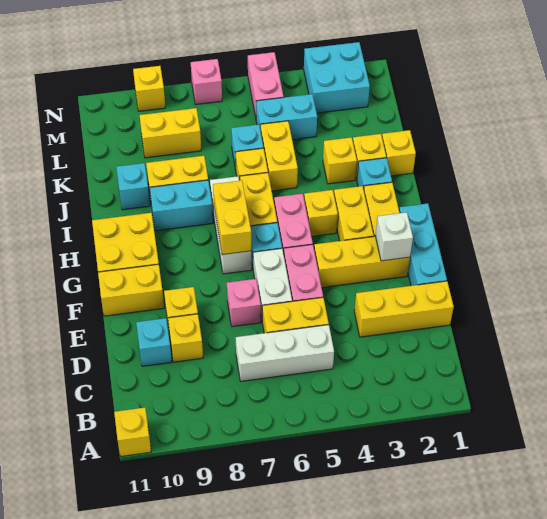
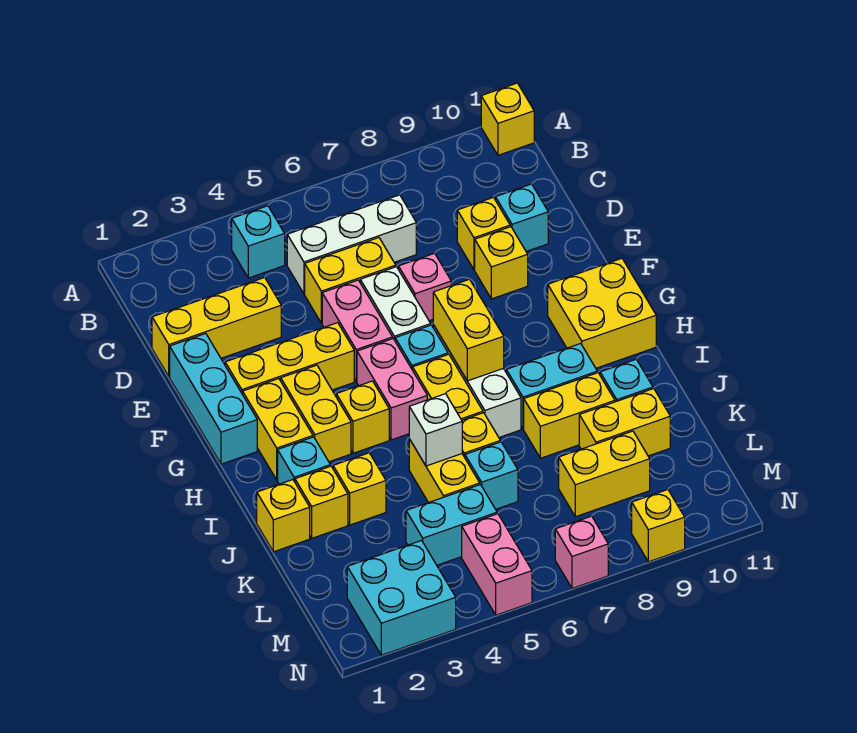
none -> cyan brick B4 level 1
white brick F2 level 2 -> white brick J5 level 2
yellow brick F10:F11 level 1 -> yellow brick K9:K10 level 1

